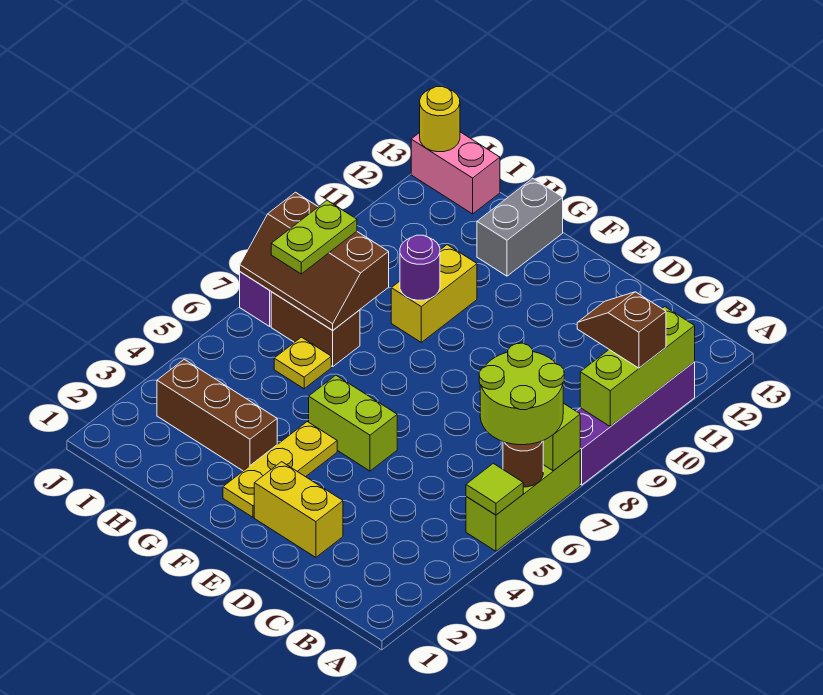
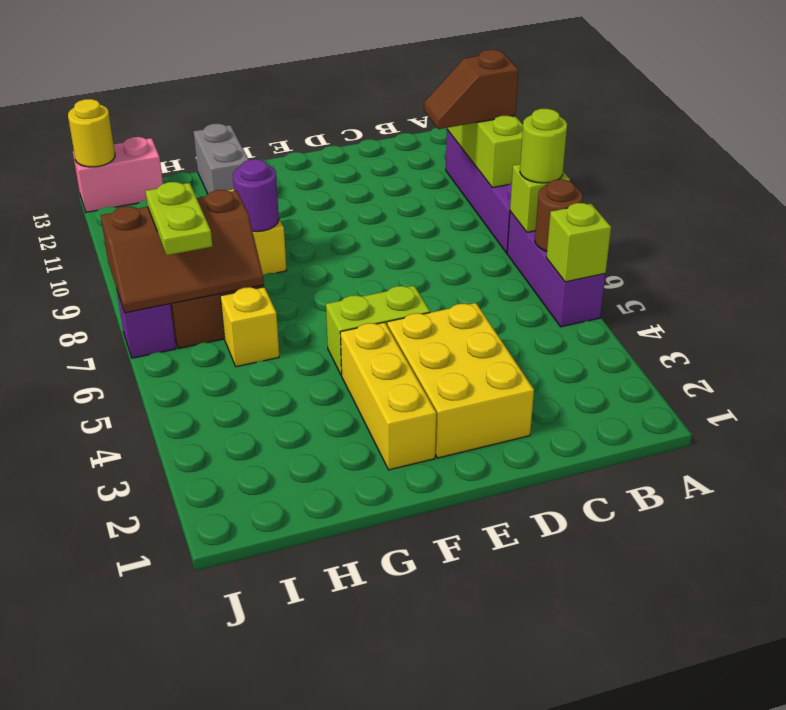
lime brick A5:A7 level 1 -> purple brick A5:A7 level 1
lime tile A5 level 2 -> lime brick A5 level 2
lime round brick A6:B7 level 3 -> lime round brick A7 level 3
yellow brick D2:E2 level 1 -> yellow brick D2:E4 level 1
yellow plate F2:F4 level 1 -> yellow brick F2:F4 level 1
brown brick G3:I3 level 1 -> none
yellow plate H6 level 1 -> yellow brick H6 level 1

